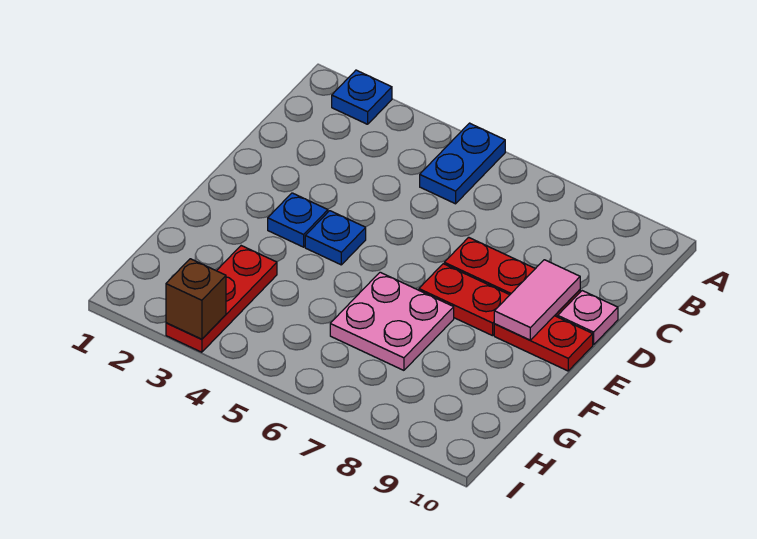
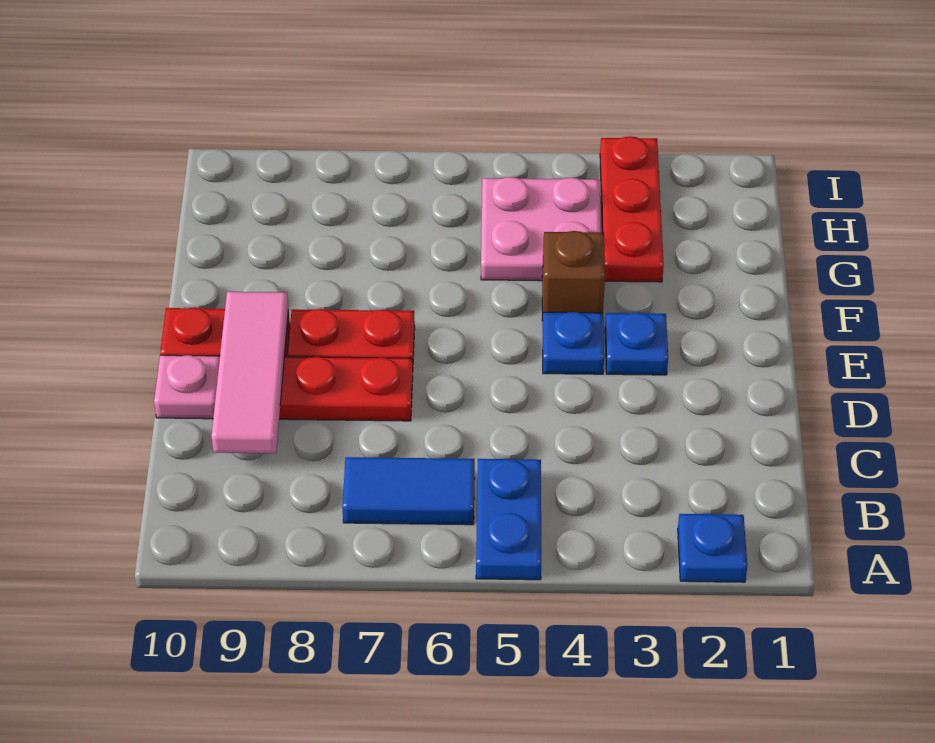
none -> blue tile B6:B7 level 1
pink tile D9:E9 level 2 -> pink tile C9:E9 level 2
pink plate F6:G7 level 1 -> pink plate G4:H5 level 1
brown brick I3 level 2 -> brown brick F4 level 1

